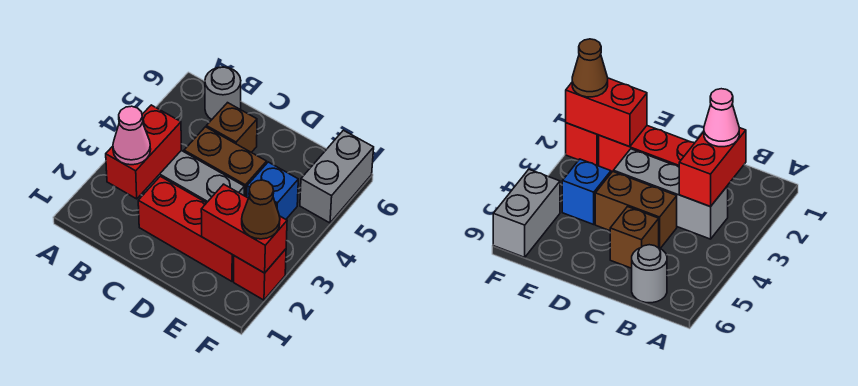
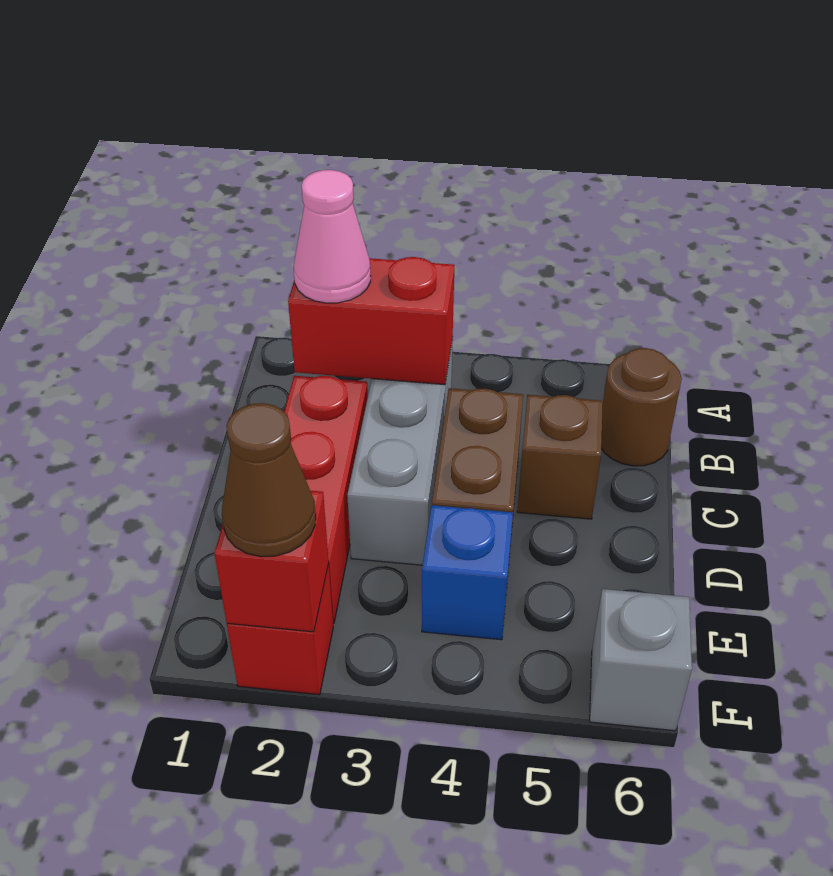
grey round brick B6 level 1 -> brown round brick B6 level 1
red brick E2:F2 level 2 -> red brick F2 level 2
grey brick F5:F6 level 1 -> grey brick F6 level 1

